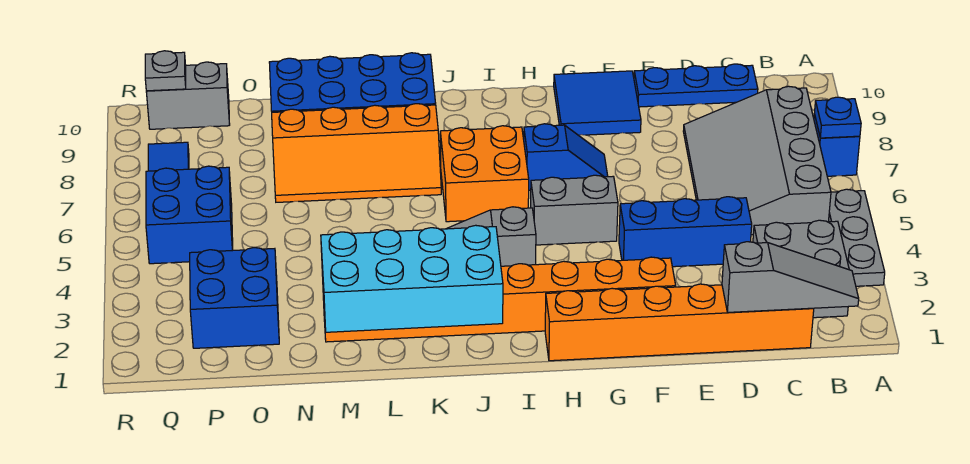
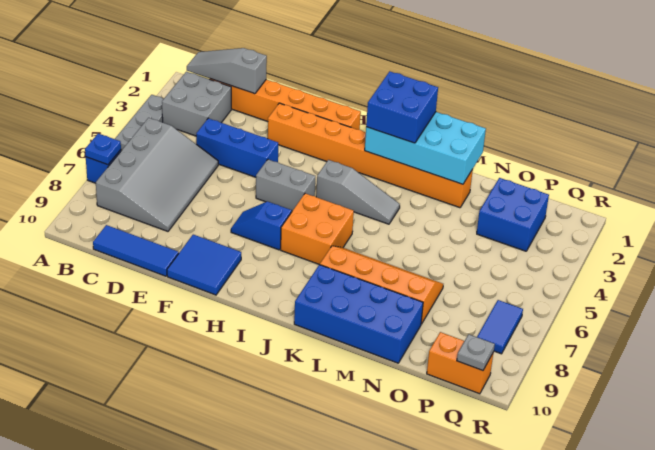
blue plate C10:E10 level 1 -> blue tile C10:E10 level 1
blue brick P5:Q6 level 1 -> blue brick J1:K2 level 3
grey brick P10:Q10 level 1 -> orange brick P10:Q10 level 1

